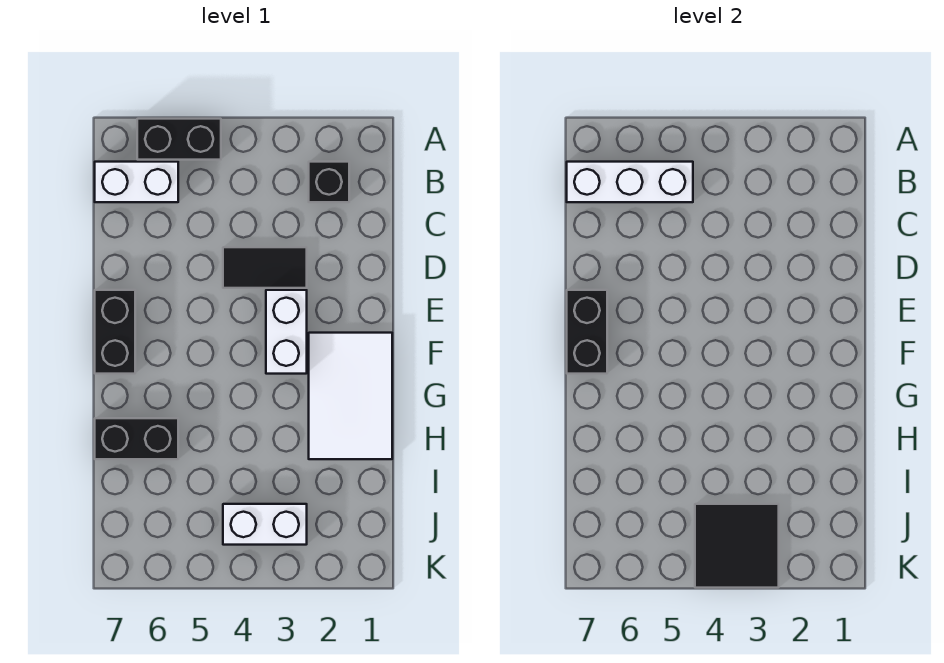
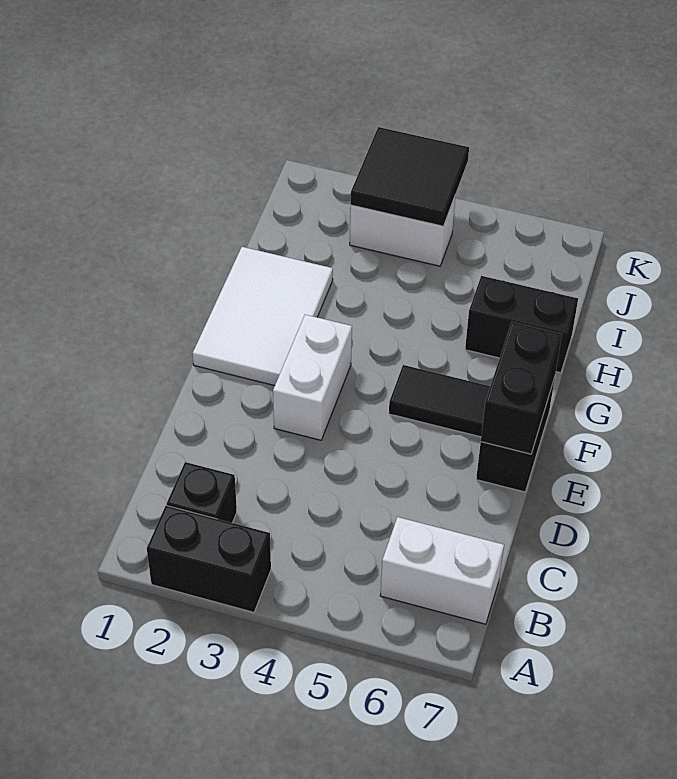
black brick A5:A6 level 1 -> black brick A2:A3 level 1
white brick B5:B7 level 2 -> none
black tile D3:D4 level 1 -> black tile F5:F6 level 1

